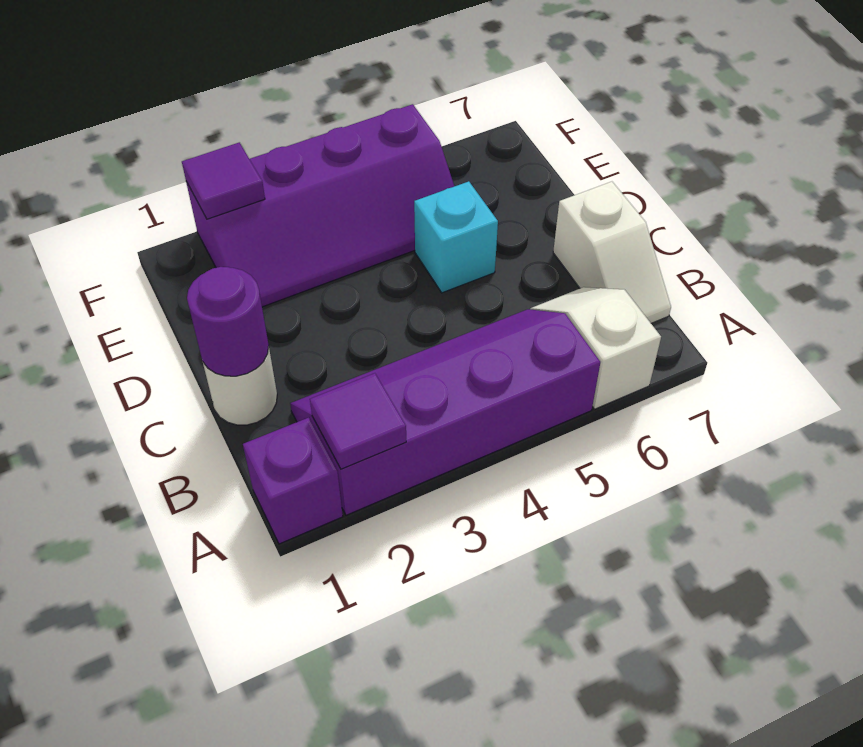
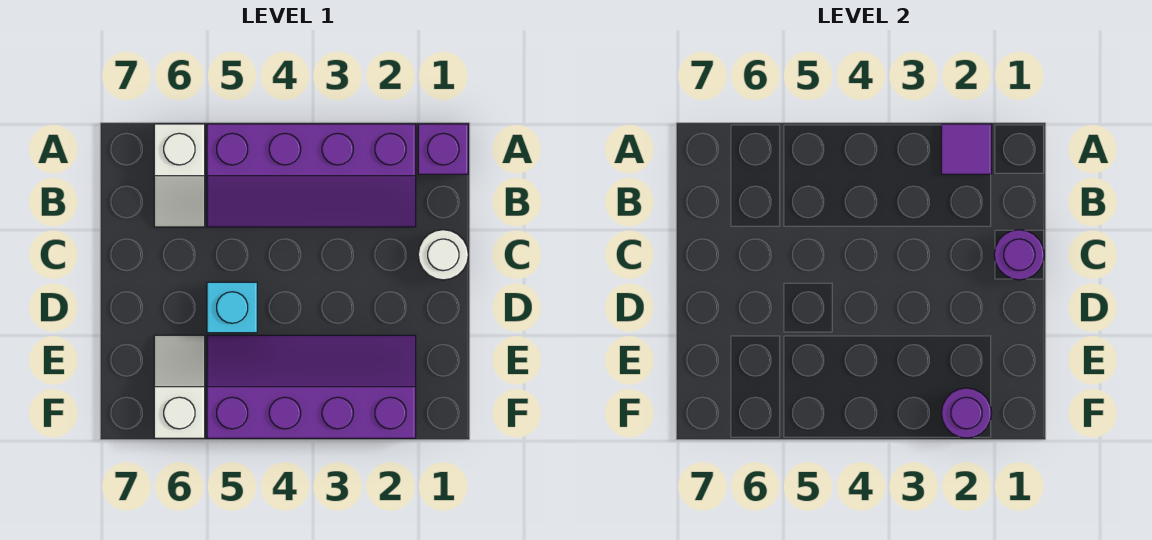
white slope B7:C7 level 1 top C -> white slope E6:F6 level 1 top F
purple tile F2 level 2 -> purple round brick F2 level 2

